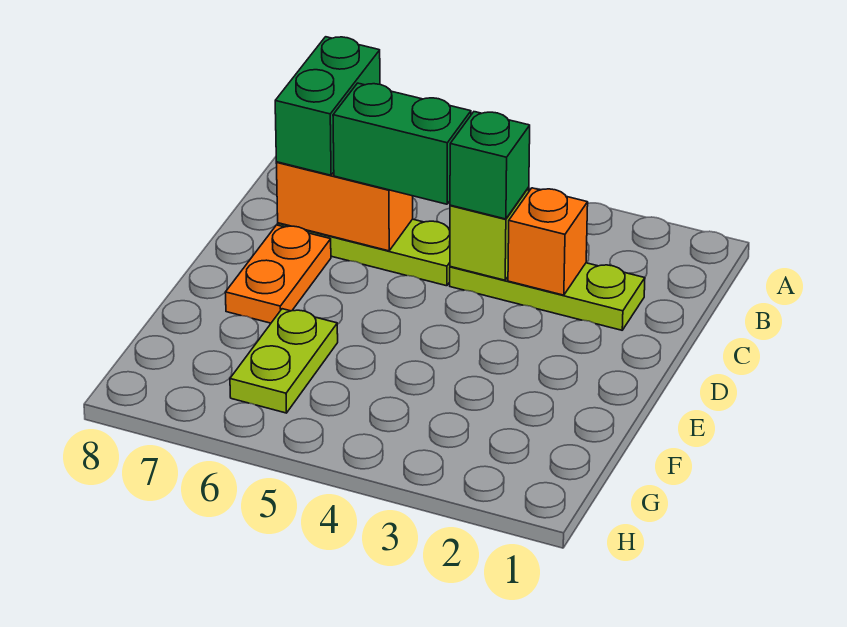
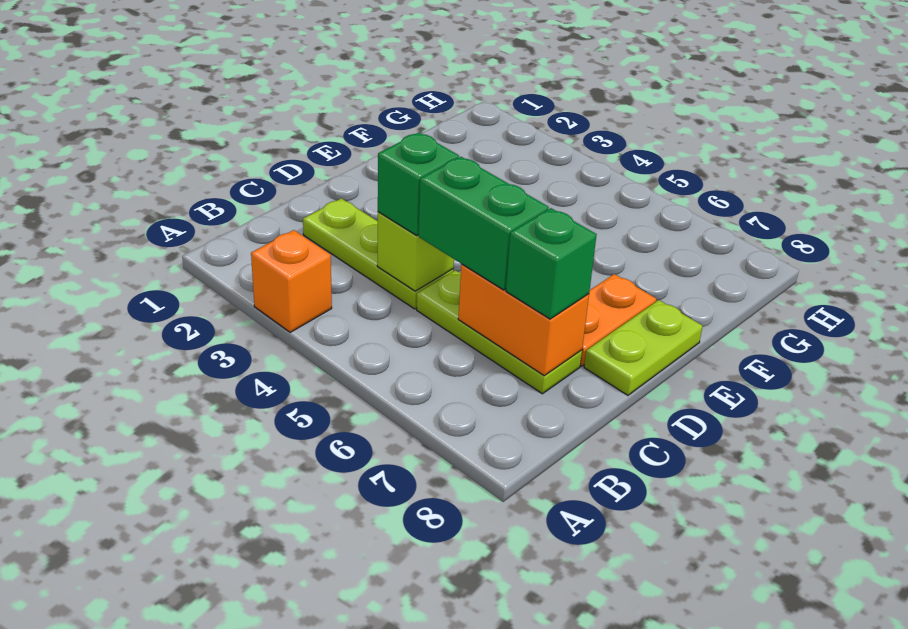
green brick B7:C7 level 3 -> green brick C7 level 3
orange brick C3 level 2 -> orange brick A3 level 1
lime plate F6:G6 level 1 -> lime plate D8:E8 level 1

